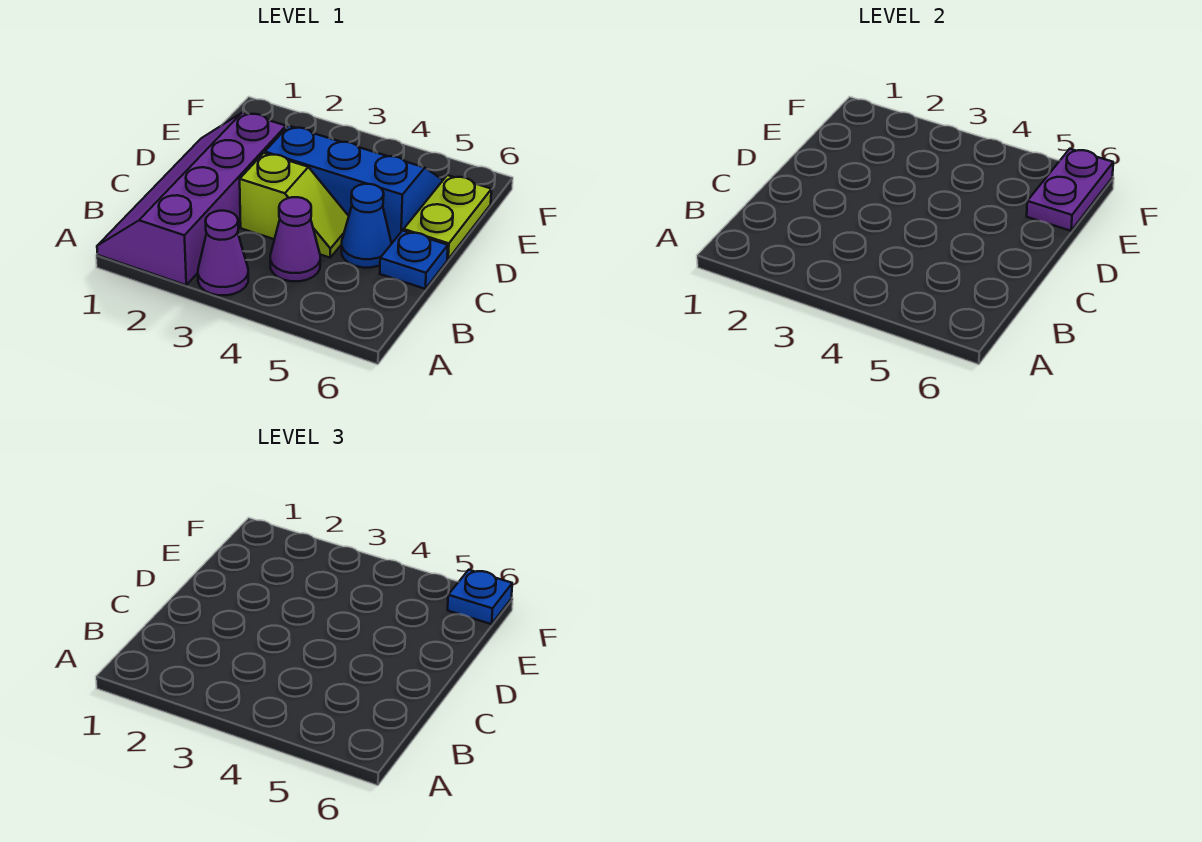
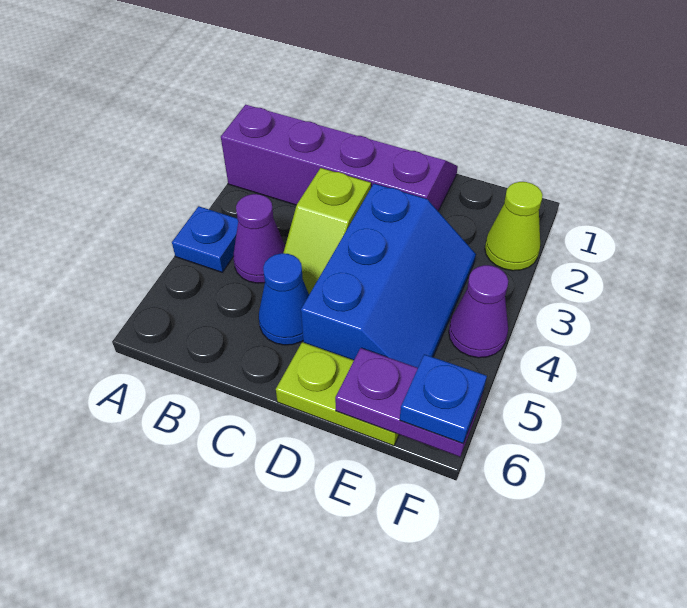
purple cone A3 level 1 -> purple cone F4 level 1
blue plate C6 level 1 -> blue plate A4 level 1
none -> lime cone F2 level 1

